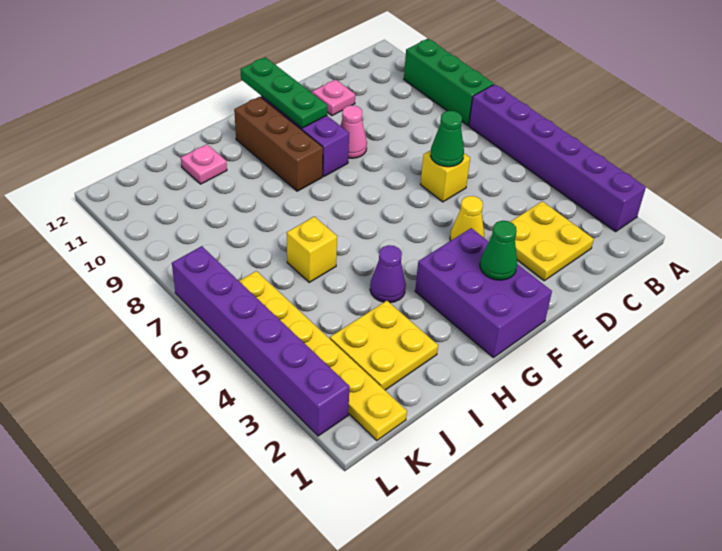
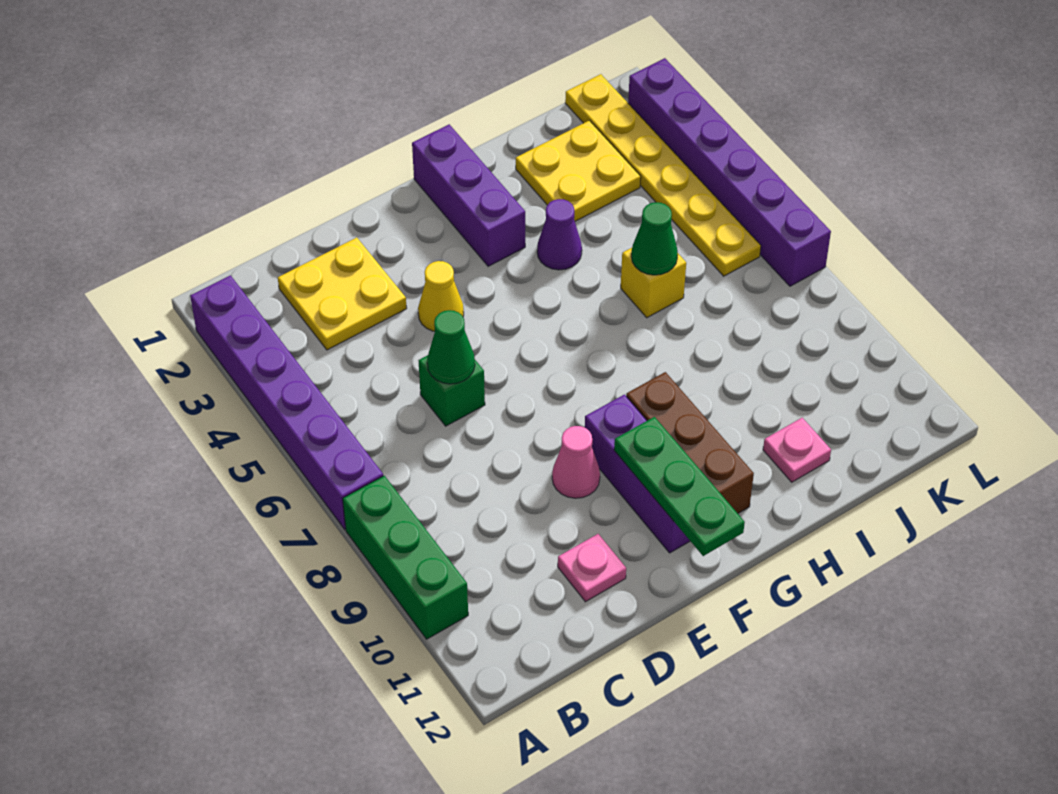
yellow brick D6 level 1 -> green brick D6 level 1
purple brick F1:G3 level 1 -> purple brick G1:G3 level 1
green cone F2 level 2 -> green cone I6 level 2

